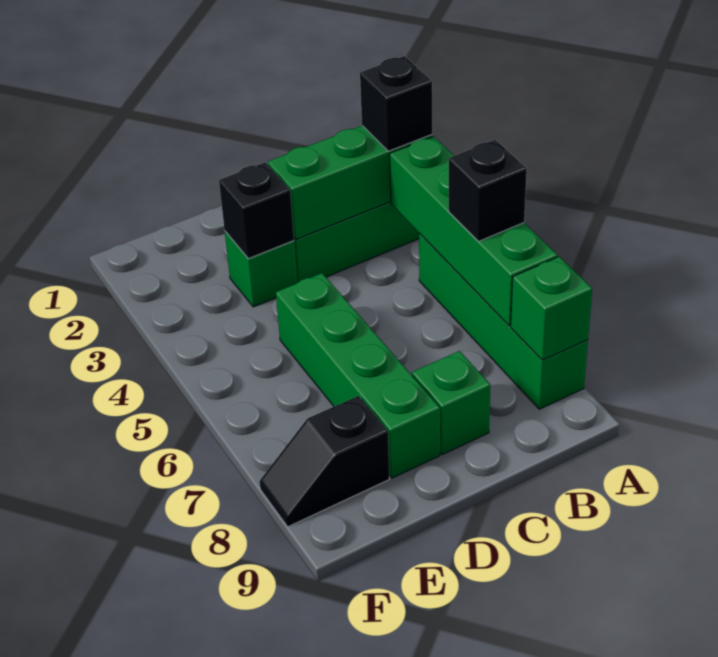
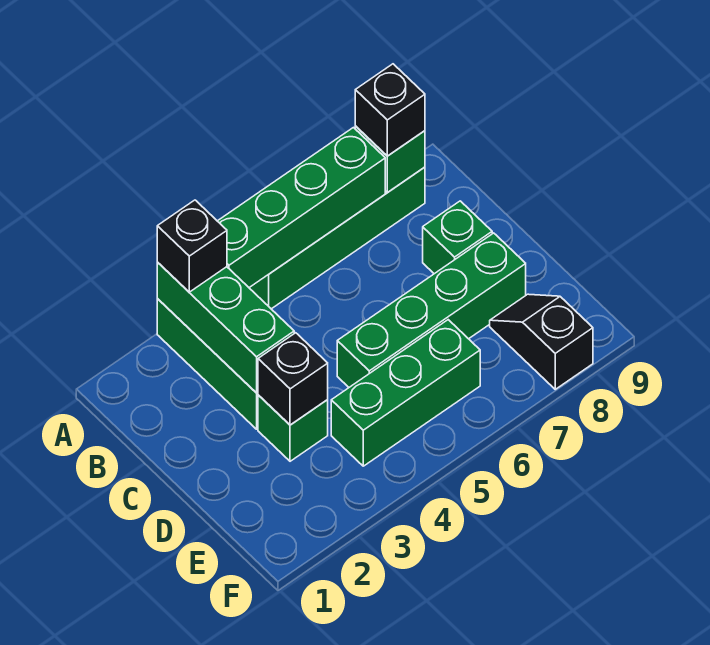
black brick A6 level 3 -> black brick A8 level 3
none -> green brick E4:E6 level 1
black slope E8:F8 level 1 top E -> black slope E8:F8 level 1 top F

